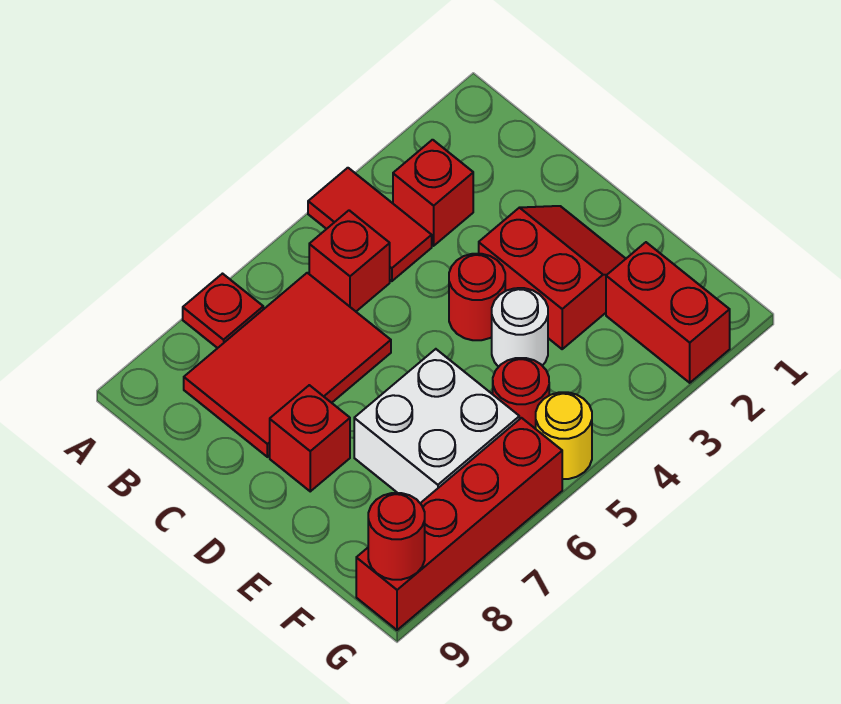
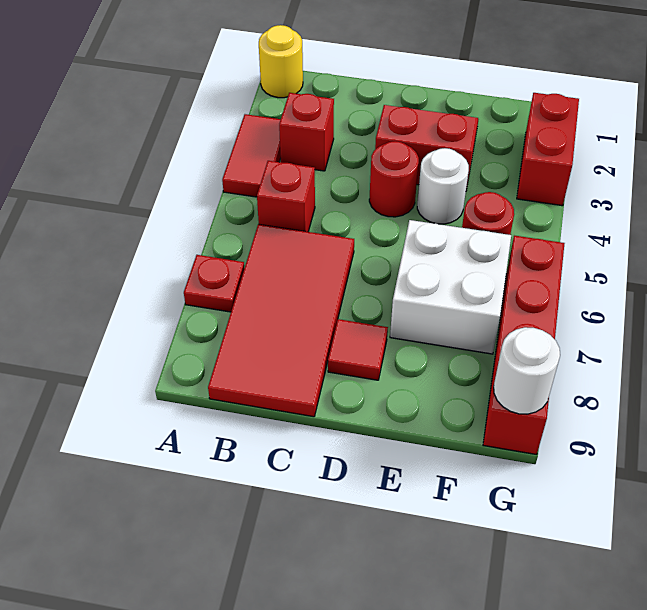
red tile A4:B4 level 1 -> red tile A3:A4 level 1
red tile B6:C8 level 1 -> red tile B6:C9 level 1
red brick D8 level 1 -> red tile D8 level 1
red brick F2:G2 level 1 -> red brick G2:G3 level 1
yellow round brick G5 level 1 -> yellow round brick A1 level 1
red round brick G9 level 2 -> white round brick G9 level 2

